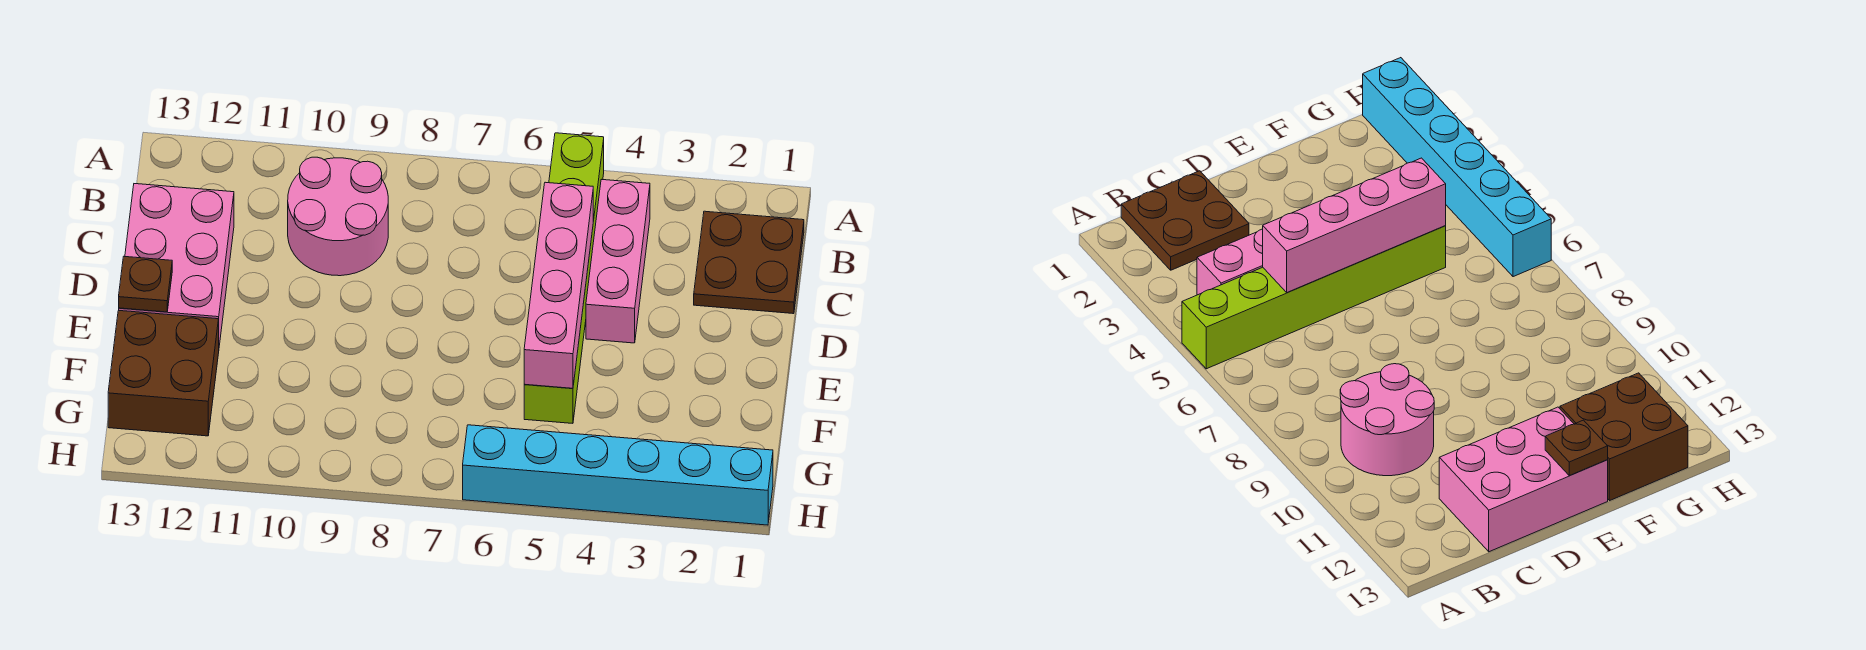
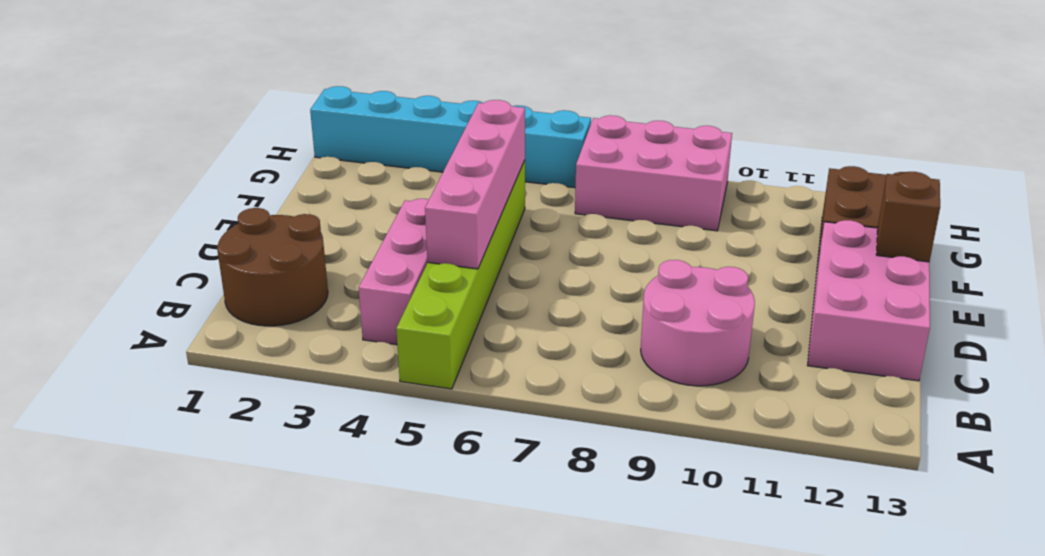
brown plate B1:C2 level 1 -> brown round brick B1:C2 level 1
brown plate E13 level 2 -> brown brick E13 level 2
none -> pink brick G7:H9 level 1

